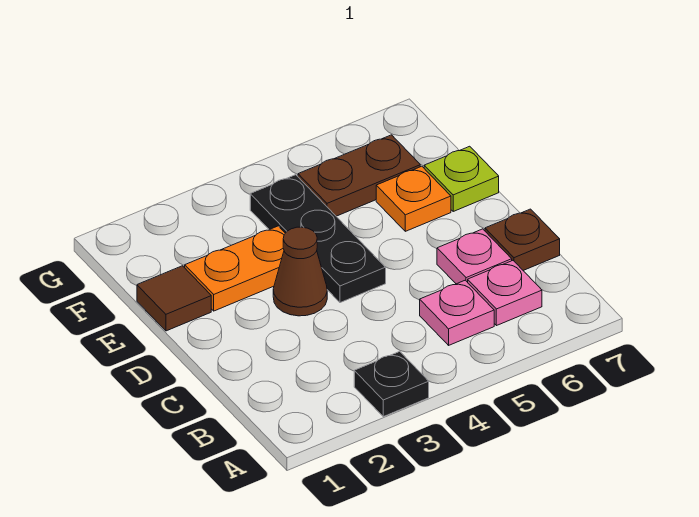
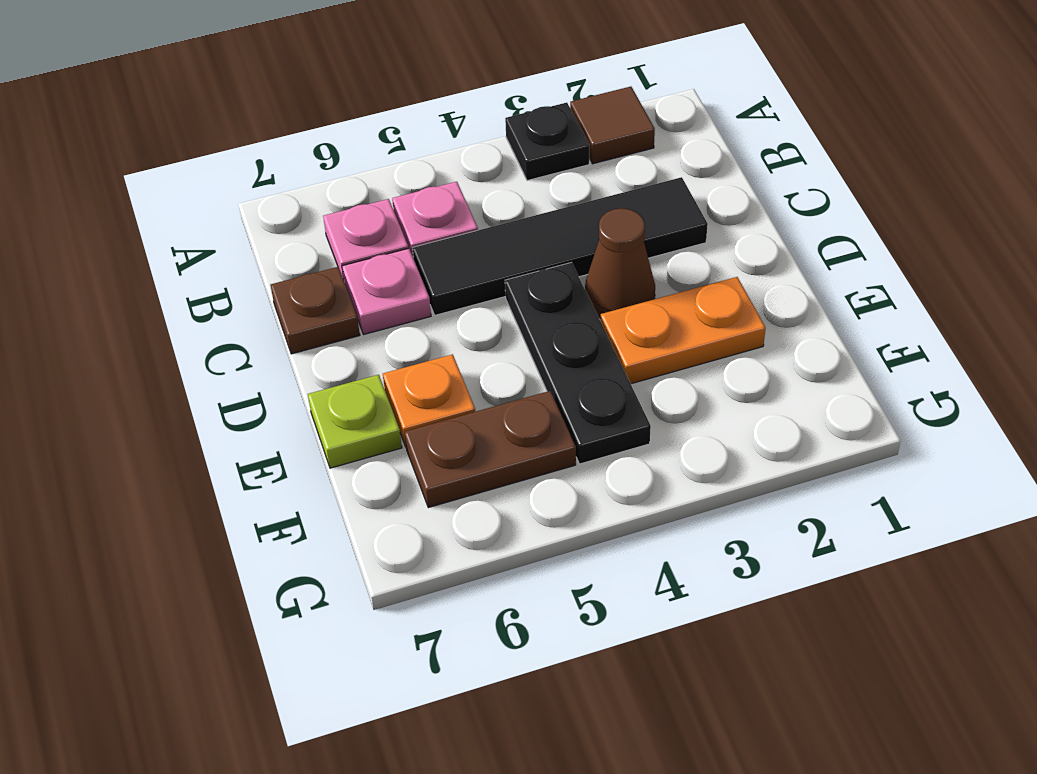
none -> black tile C2:C5 level 1
brown tile E1 level 1 -> brown tile A2 level 1

